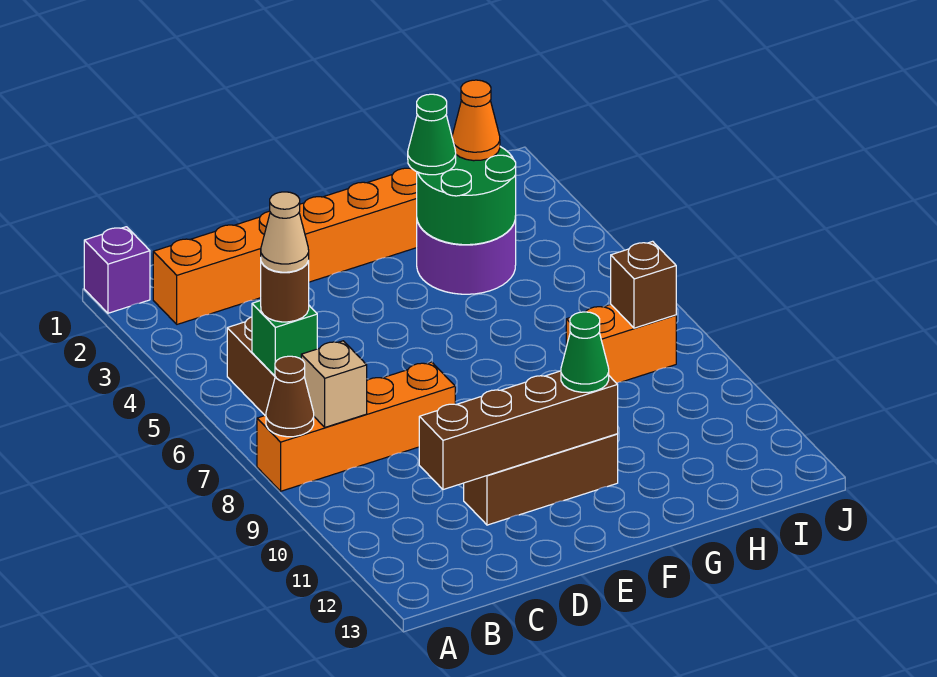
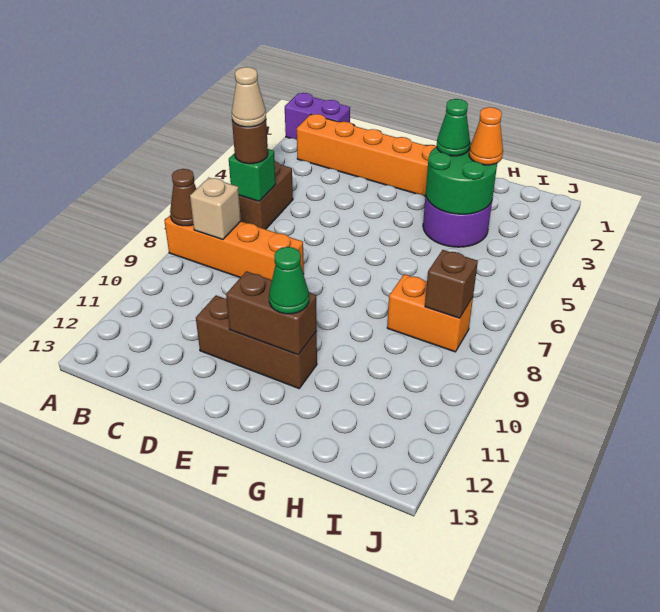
purple brick A1 level 1 -> purple brick A1:B1 level 1
brown brick C11:F11 level 2 -> brown brick E11:F11 level 2

